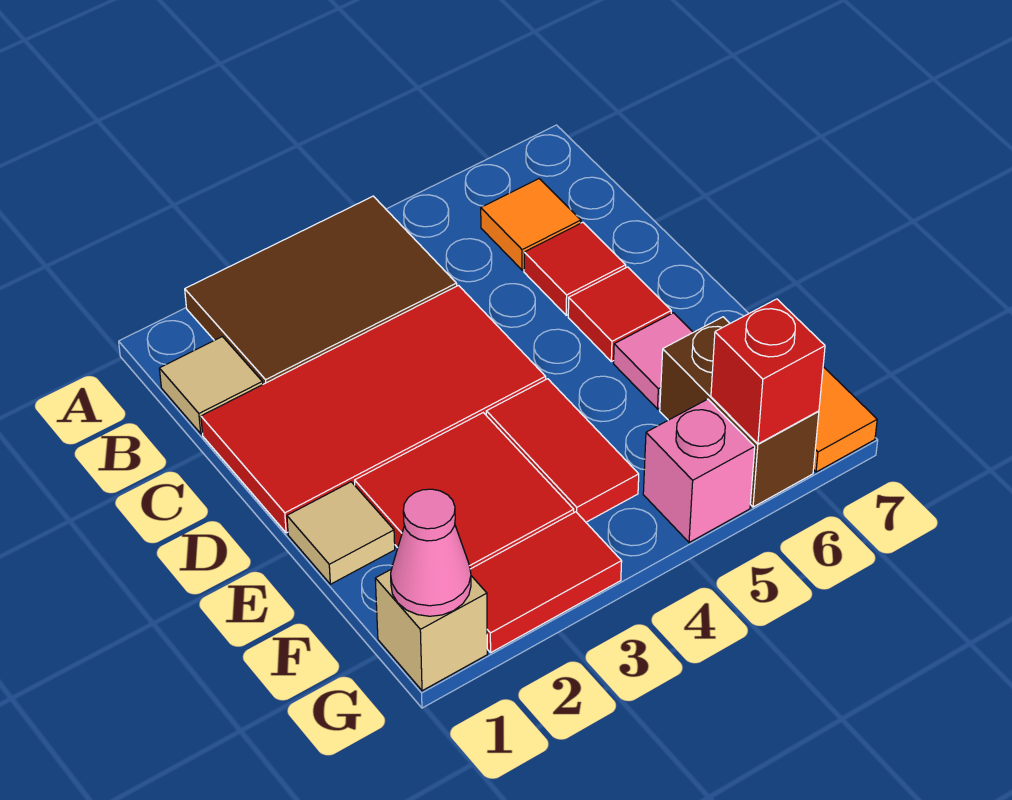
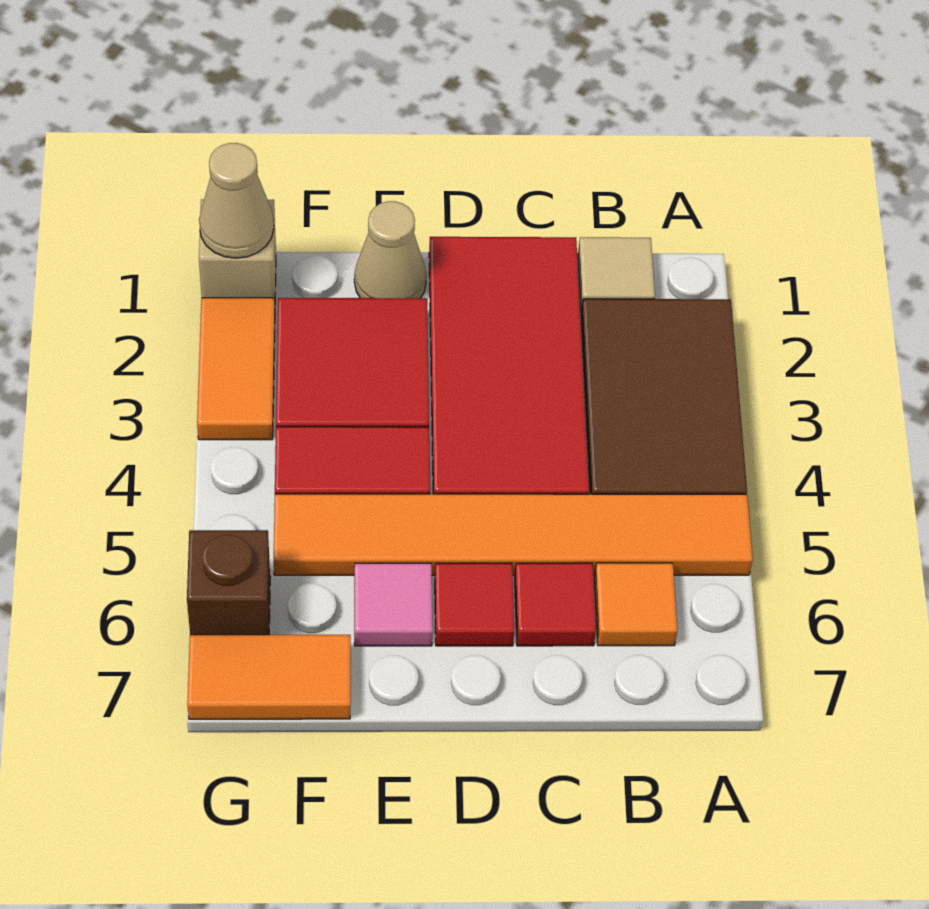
none -> orange tile A5:F5 level 1
tan tile E1 level 1 -> tan cone E1 level 1
brown brick F6:G6 level 1 -> brown brick G6 level 1
pink cone G1 level 2 -> tan cone G1 level 2
red tile G2:G3 level 1 -> orange tile G2:G3 level 1
pink brick G5 level 1 -> none
red brick G6 level 2 -> none

